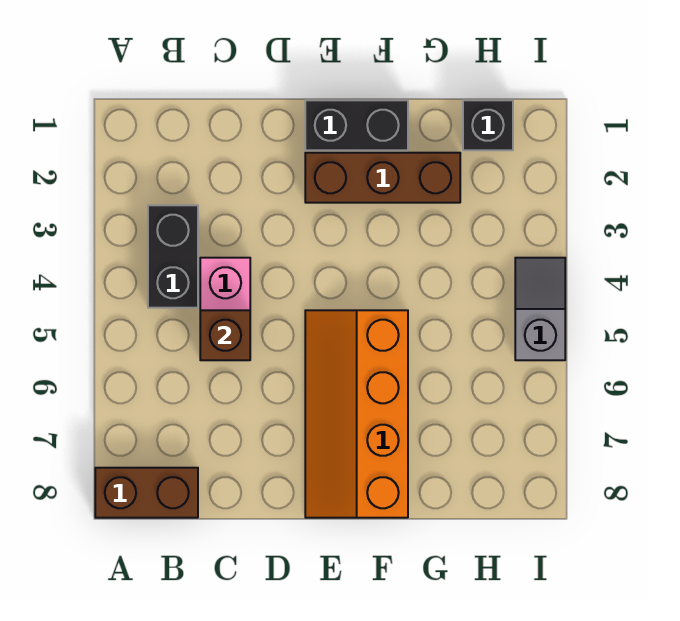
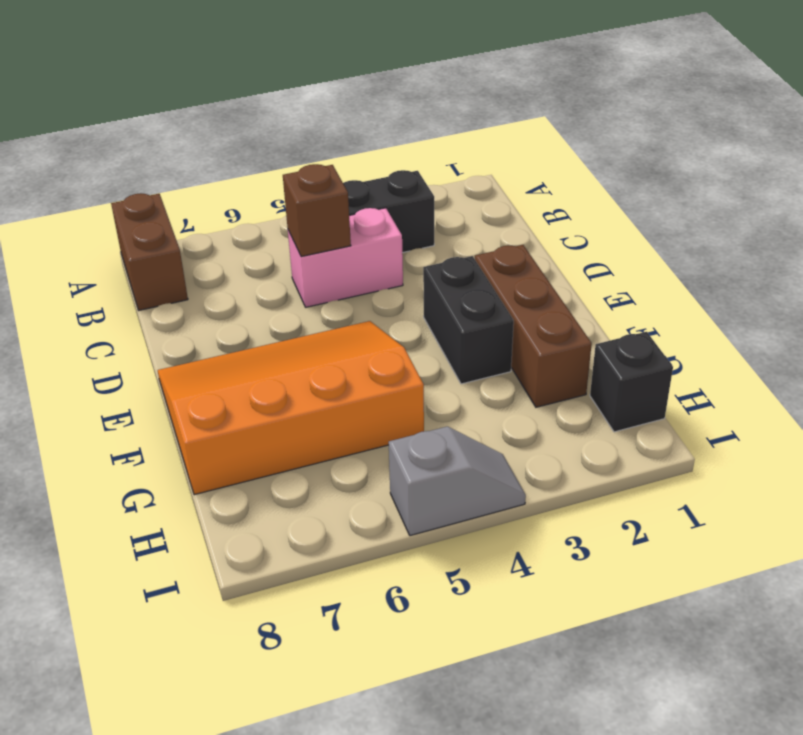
black brick E1:F1 level 1 -> black brick E3:F3 level 1
orange slope E5:F8 level 1 top F -> orange slope E5:G8 level 1 top G

